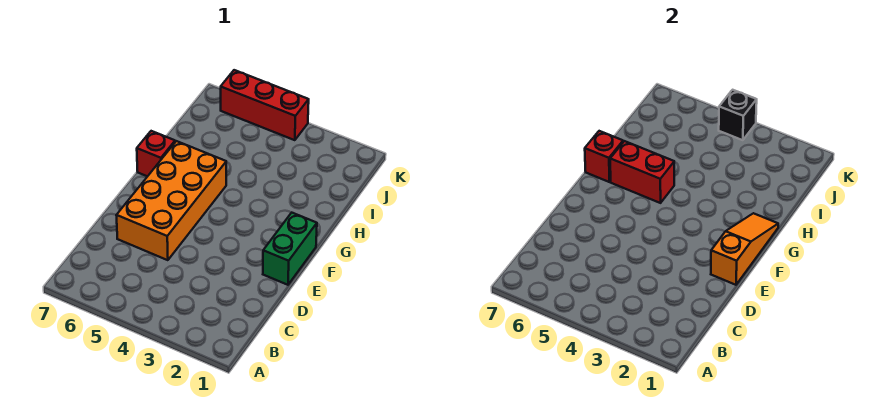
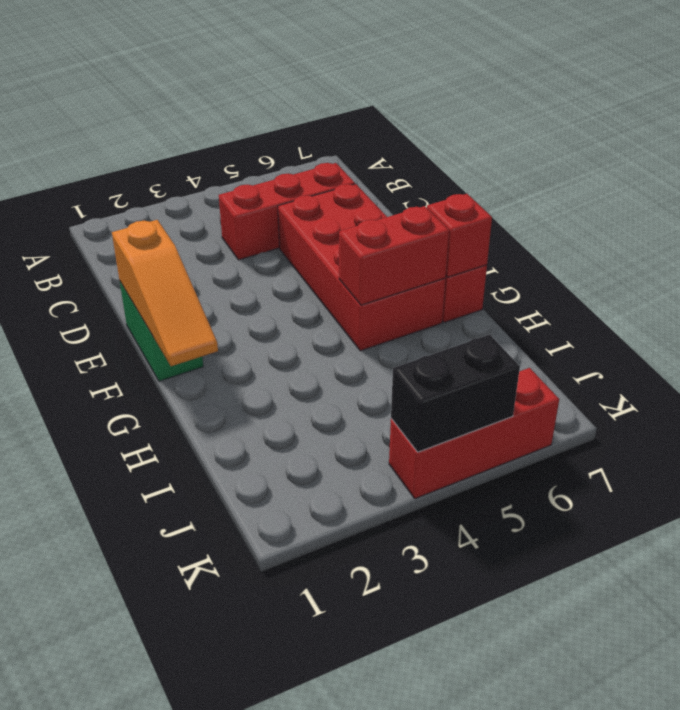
none -> red brick C4:C6 level 1
orange brick D5:G6 level 1 -> red brick D5:G6 level 1
black brick K4 level 2 -> black brick K4:K5 level 2

